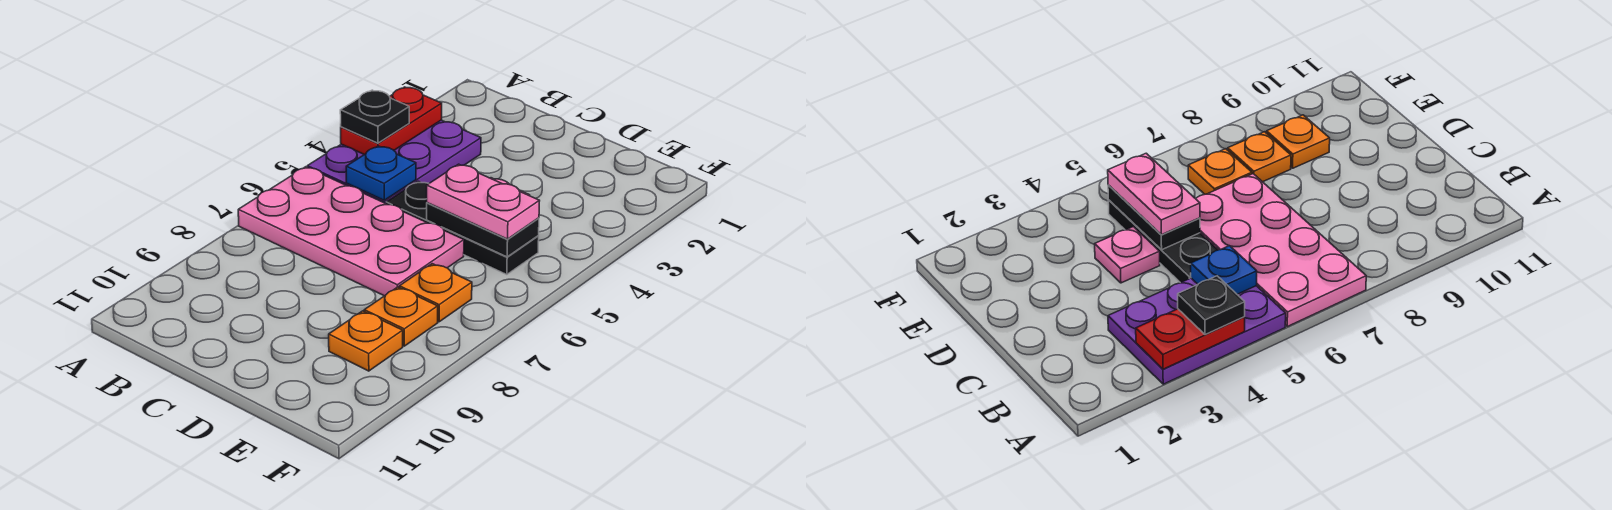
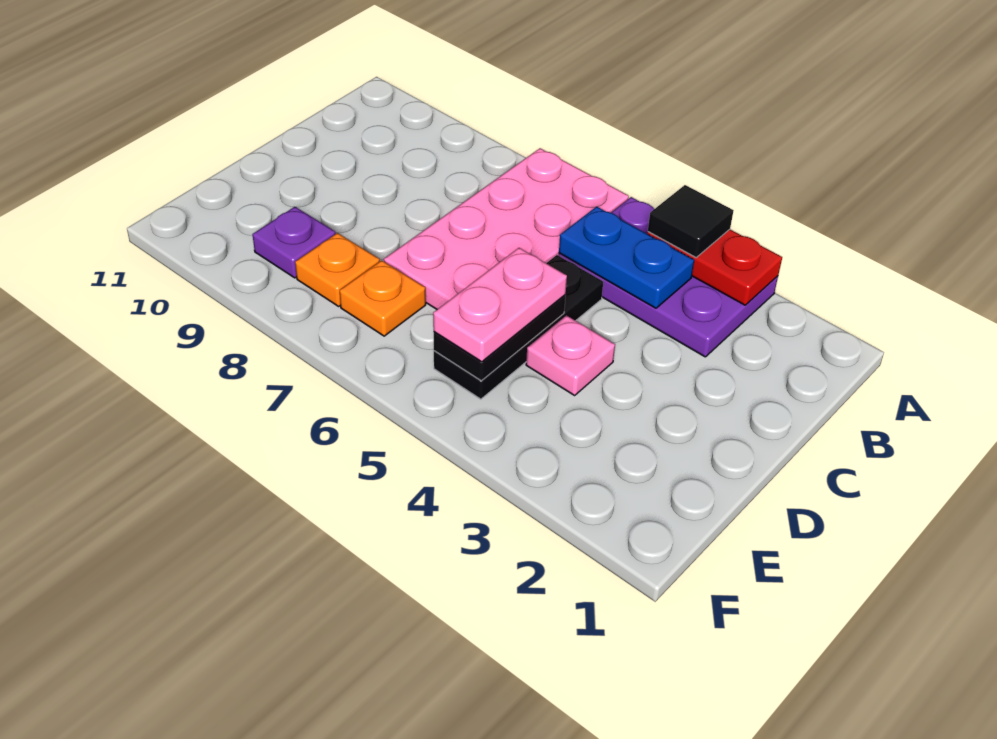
black plate A4 level 3 -> black tile A4 level 3
blue plate B5 level 2 -> blue plate B4:B5 level 2
orange plate E9 level 1 -> purple plate E9 level 1

